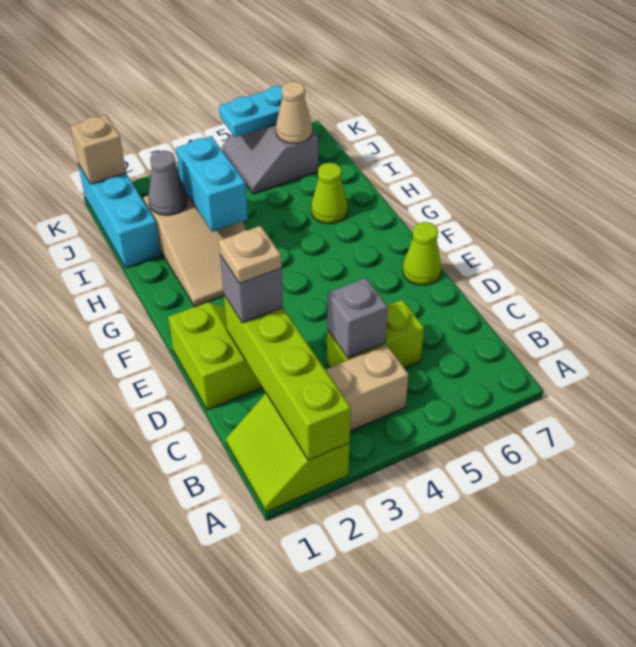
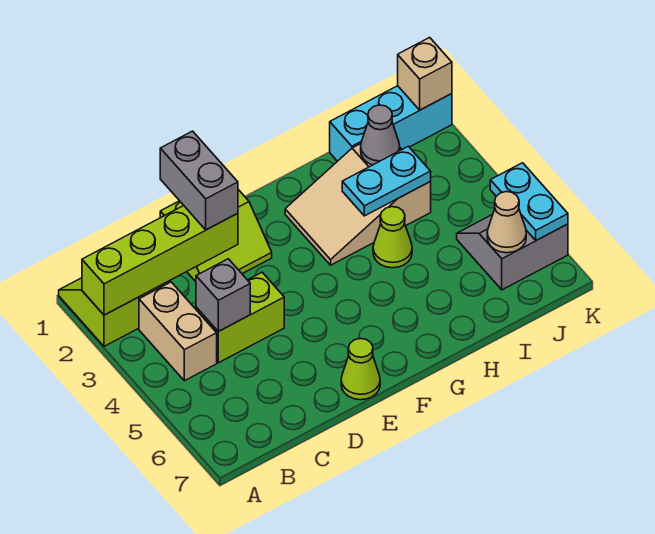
lime brick C4:C5 level 1 -> lime brick C4:D4 level 1
grey brick D2 level 3 -> grey brick D1:D2 level 3
tan plate D2 level 4 -> none
cyan brick H3:I3 level 2 -> cyan plate H3:I3 level 2
lime cone H6 level 1 -> lime cone H4 level 1

